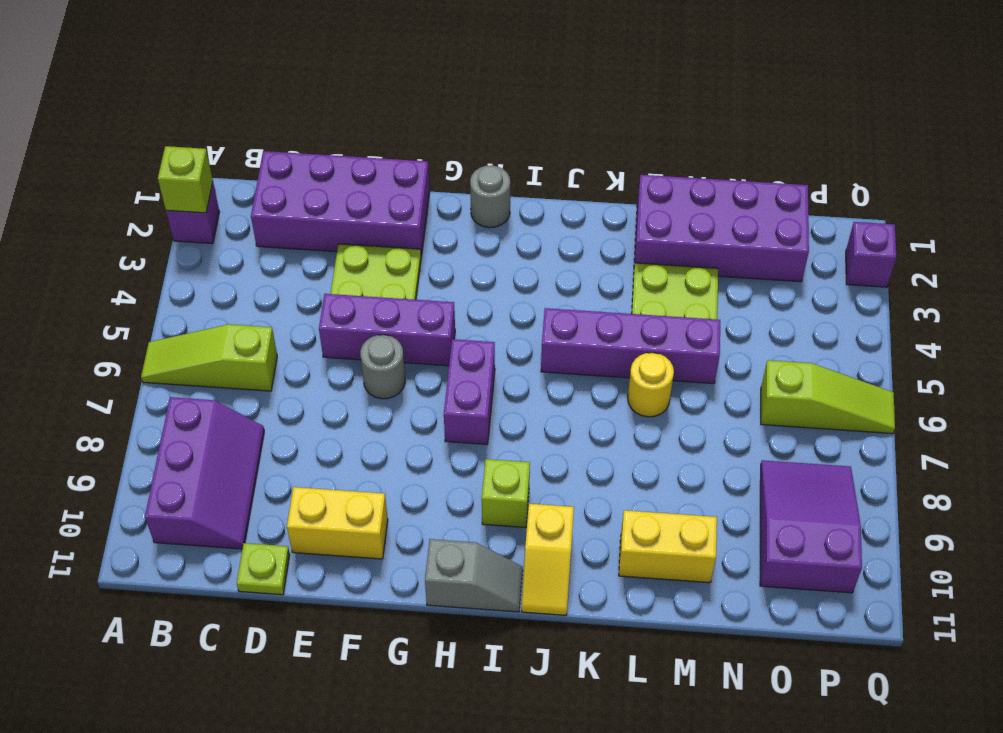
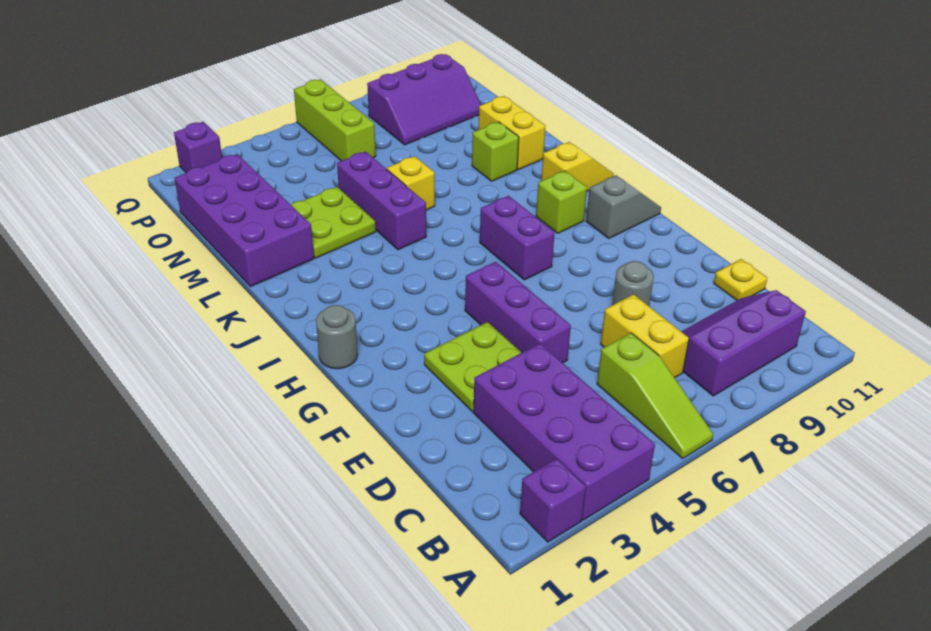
lime brick A2 level 2 -> lime brick L9 level 1
purple brick C1:F2 level 1 -> purple brick A3:D4 level 1
lime plate D11 level 1 -> yellow plate D11 level 1
yellow brick E10:F10 level 1 -> yellow brick C7:D7 level 1
grey round brick F6 level 1 -> grey round brick E8 level 1
purple brick H6:H7 level 1 -> purple brick H7:I7 level 1
grey slope H11:I11 level 1 top H -> grey slope H10:H11 level 1 top 10
purple brick J5:M5 level 1 -> purple brick K5:M5 level 1
yellow round brick L6 level 1 -> yellow brick L6 level 1
lime slope O6:Q6 level 1 top O -> lime brick O6:Q6 level 1
purple slope O8:P10 level 1 top 10 -> purple slope O8:P10 level 1 top P

